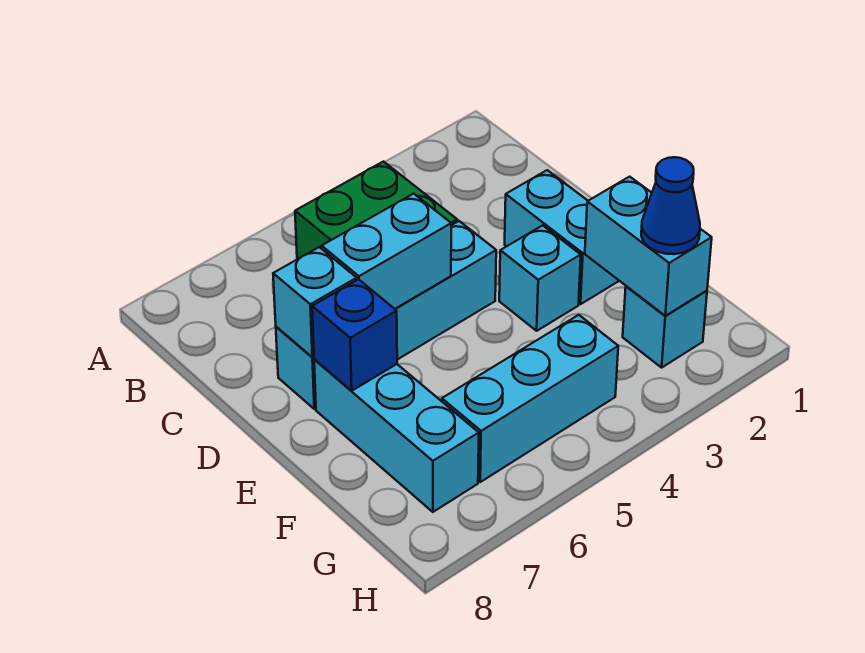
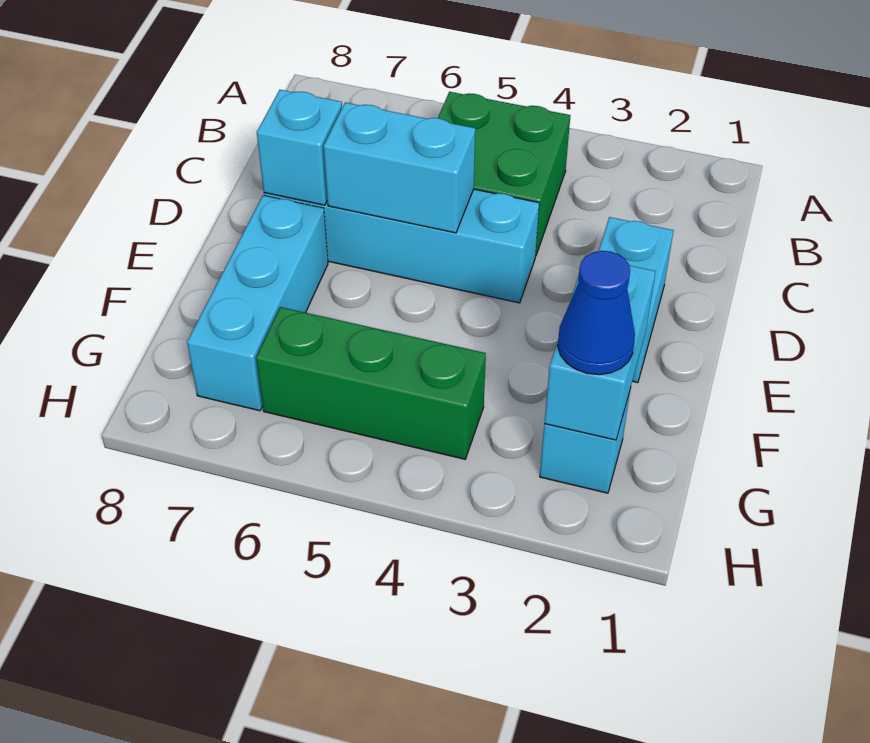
cyan brick E3 level 1 -> none
blue brick E7 level 2 -> none
cyan brick G4:G6 level 1 -> green brick G4:G6 level 1

